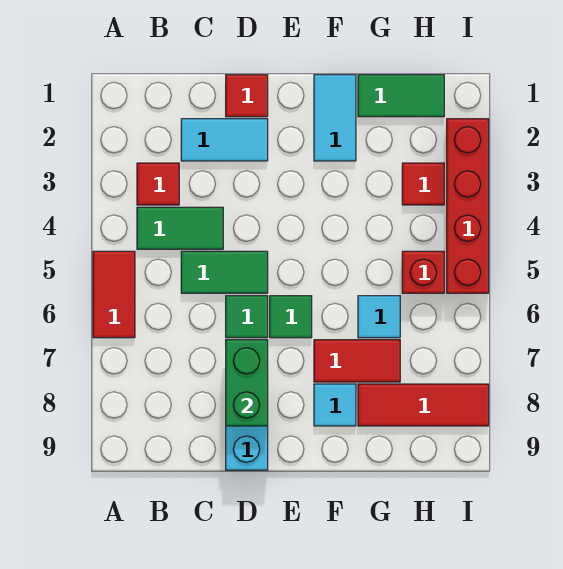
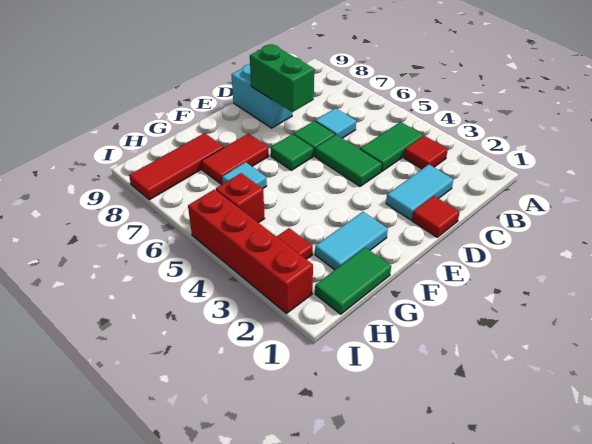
red tile A5:A6 level 1 -> none
green tile C5:D5 level 1 -> green tile D4:D5 level 1
cyan tile F1:F2 level 1 -> cyan tile F2:G2 level 1
cyan tile F8 level 1 -> cyan tile C6 level 1

